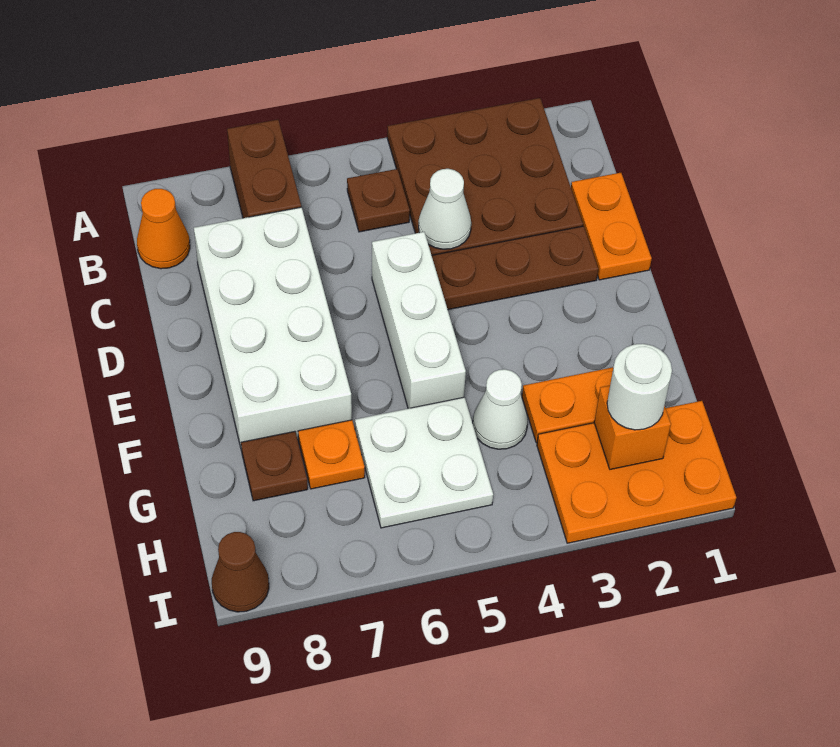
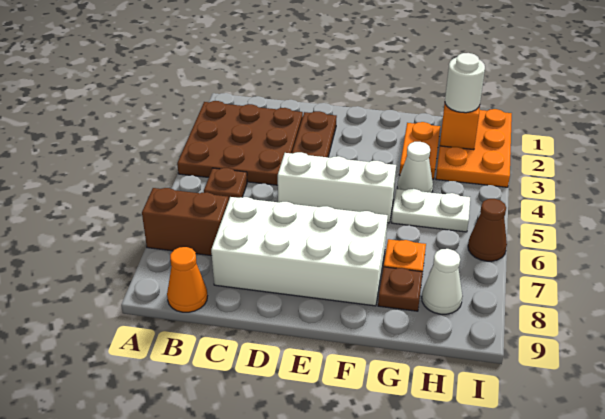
orange plate C1:D1 level 1 -> none
white cone C4 level 2 -> white cone H8 level 1
white plate G5:H6 level 1 -> white plate G5:H5 level 1
brown cone I9 level 1 -> brown cone I6 level 1

